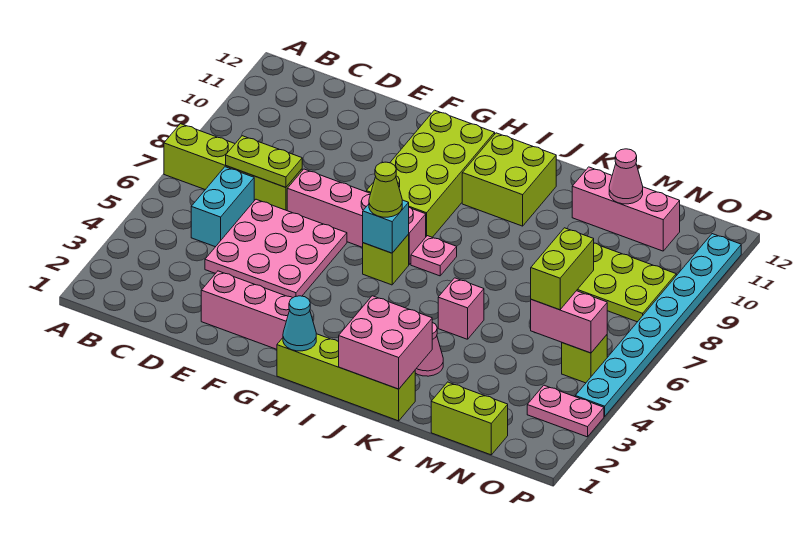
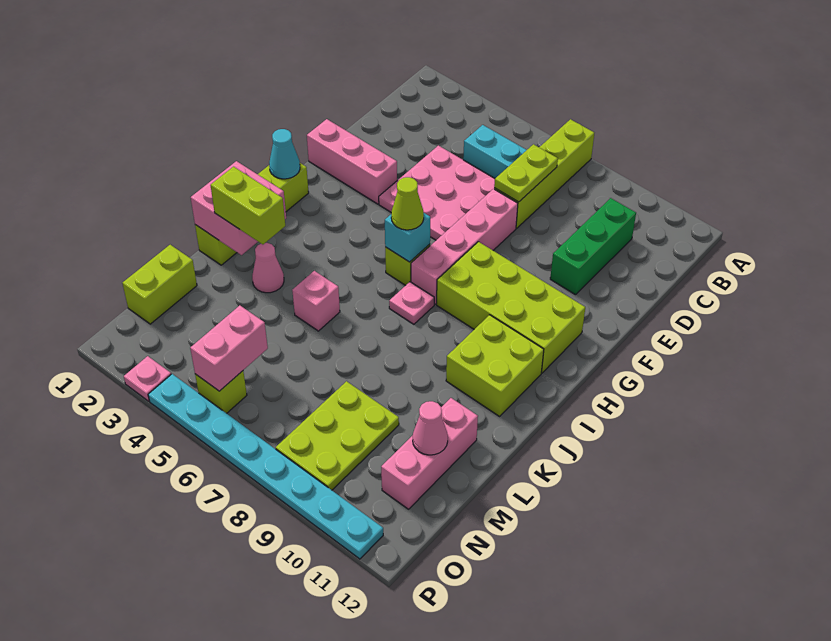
none -> green brick C10:E10 level 1
pink brick E2:G2 level 1 -> pink brick F1:F3 level 1
lime brick N5:N6 level 3 -> lime brick K2:K3 level 3
pink plate O3:P3 level 1 -> pink plate P3 level 1

